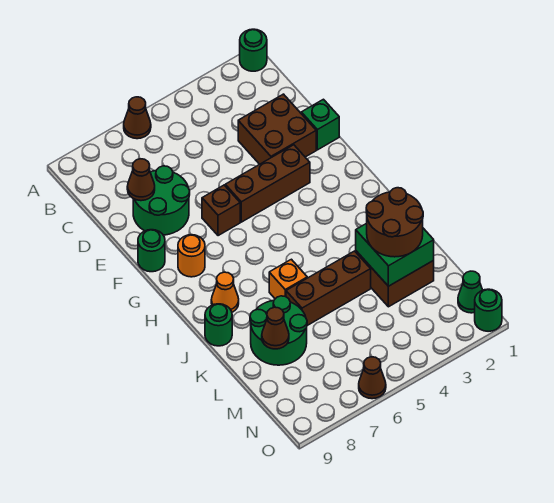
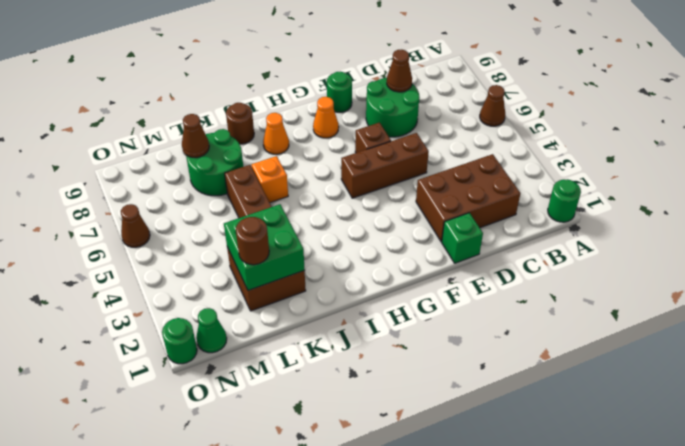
brown brick D2:E3 level 1 -> brown brick C2:E3 level 1
brown brick F3:F5 level 1 -> brown brick E5:G5 level 1
orange round brick G8 level 1 -> orange cone G8 level 1
green round brick J9 level 1 -> brown round brick J9 level 1
brown round brick K2:L3 level 3 -> brown round brick L2 level 3

